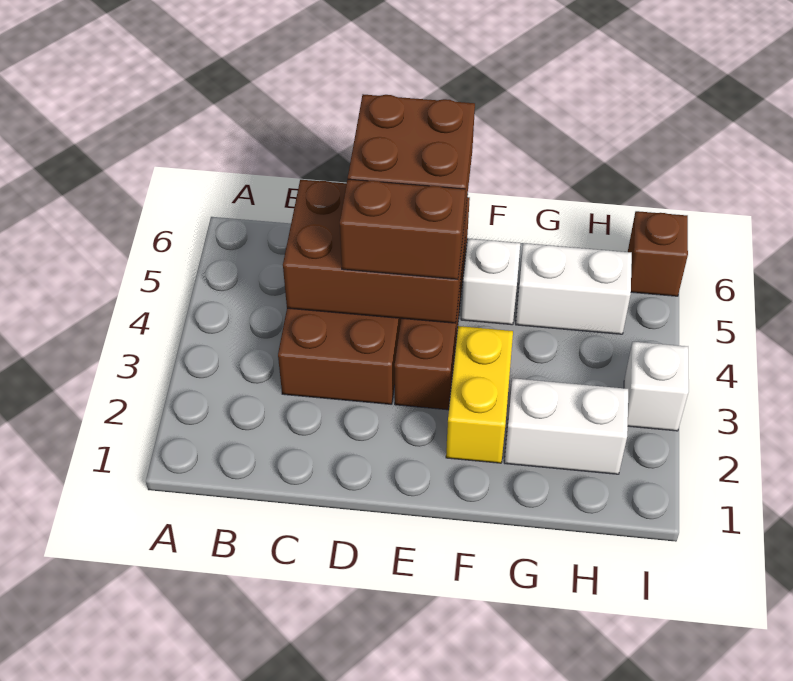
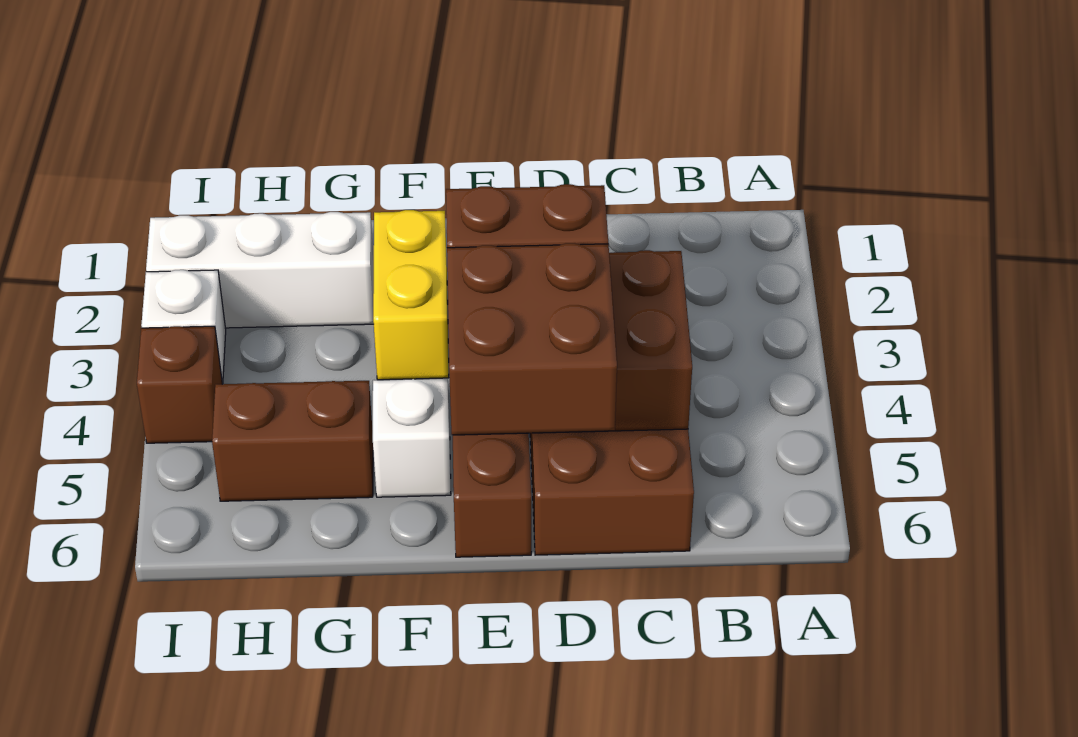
white brick G2:H2 level 1 -> white brick G2:I2 level 1
white brick G5:H5 level 1 -> brown brick G5:H5 level 1
brown brick I6 level 1 -> brown brick I4 level 1

